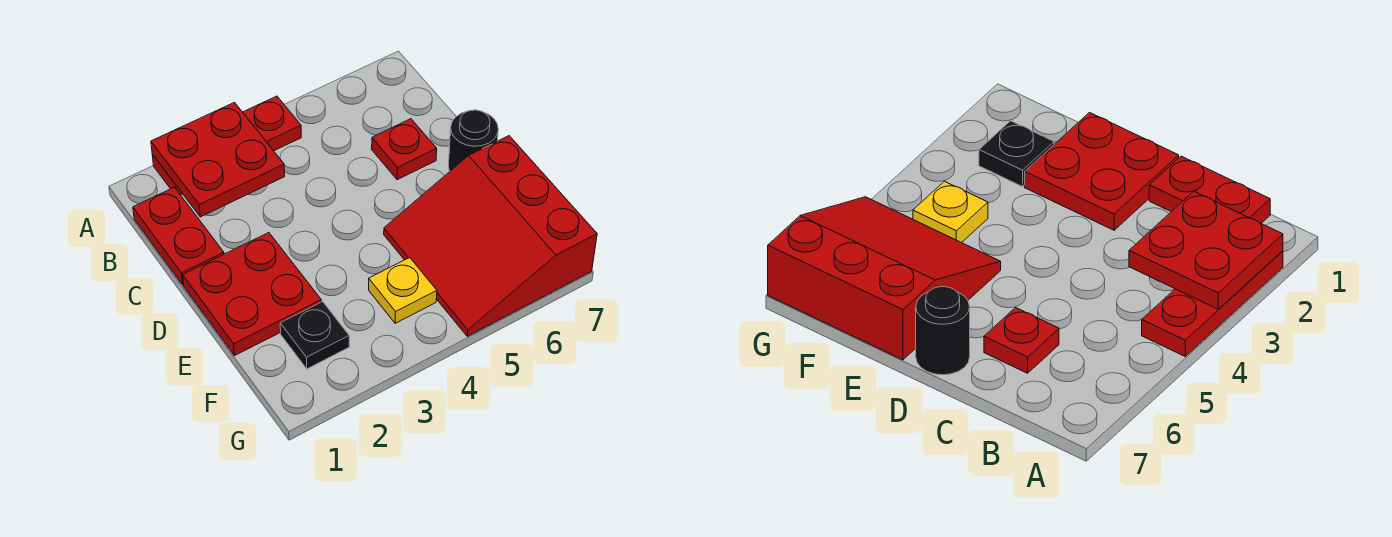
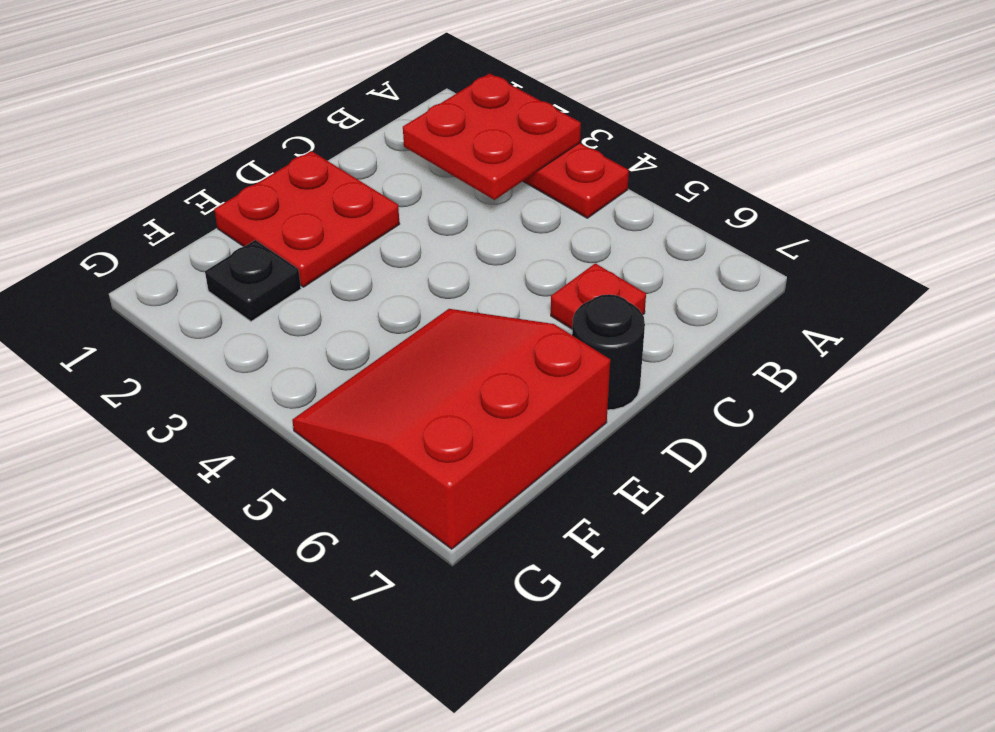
red plate B1:C1 level 1 -> none
yellow plate F4 level 1 -> none

